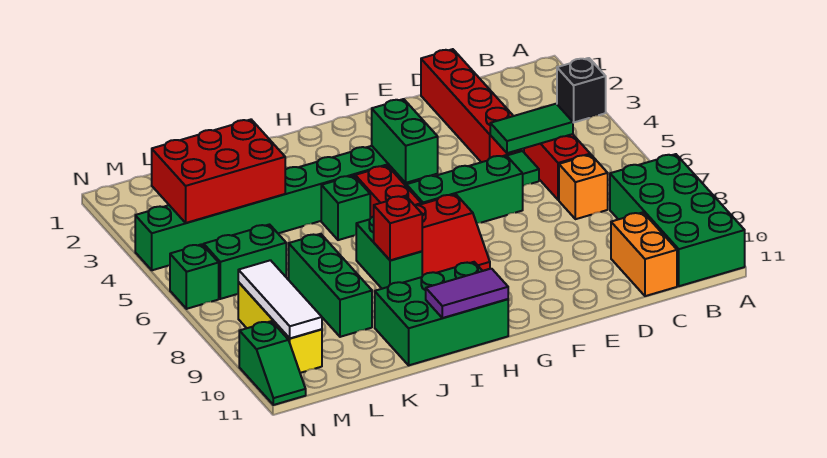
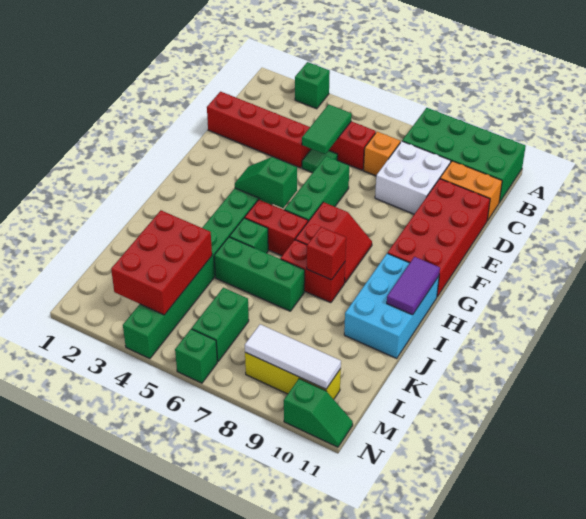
black brick A3 level 1 -> green brick A3 level 1
none -> white brick C8:D9 level 1
none -> red brick D10:G11 level 1
green brick G4:G5 level 2 -> green slope G4:G5 level 2 top 5
green brick H10:J11 level 1 -> cyan brick H10:J11 level 1
green brick I7:I8 level 1 -> red brick I7:I8 level 1
green brick K7:K9 level 1 -> green brick J5:J7 level 1

